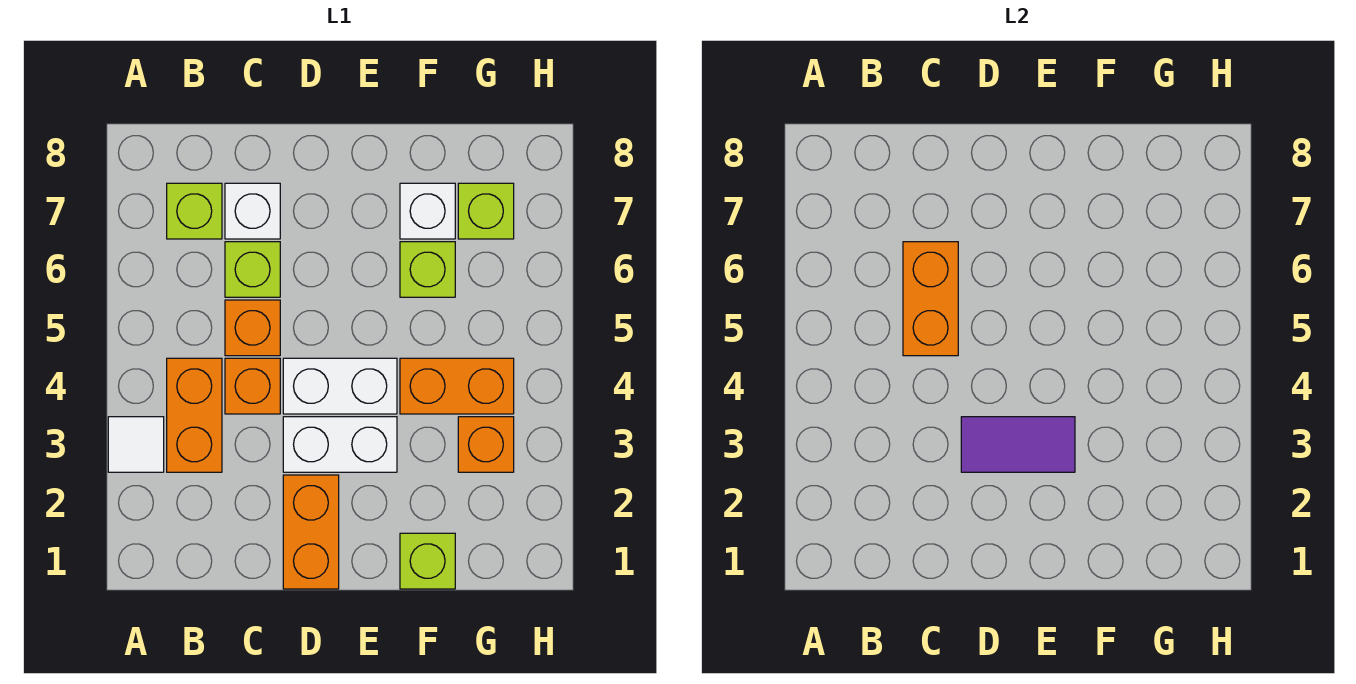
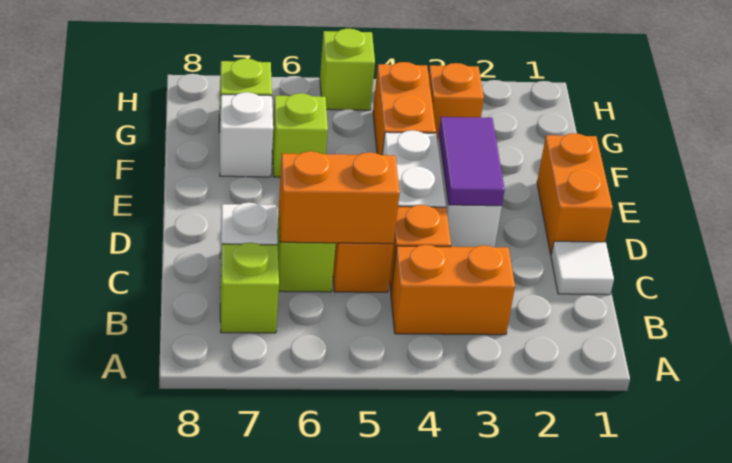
white tile A3 level 1 -> white tile C1 level 1
orange brick D1:D2 level 1 -> orange brick D1:E1 level 1
lime brick F1 level 1 -> lime brick H5 level 1

